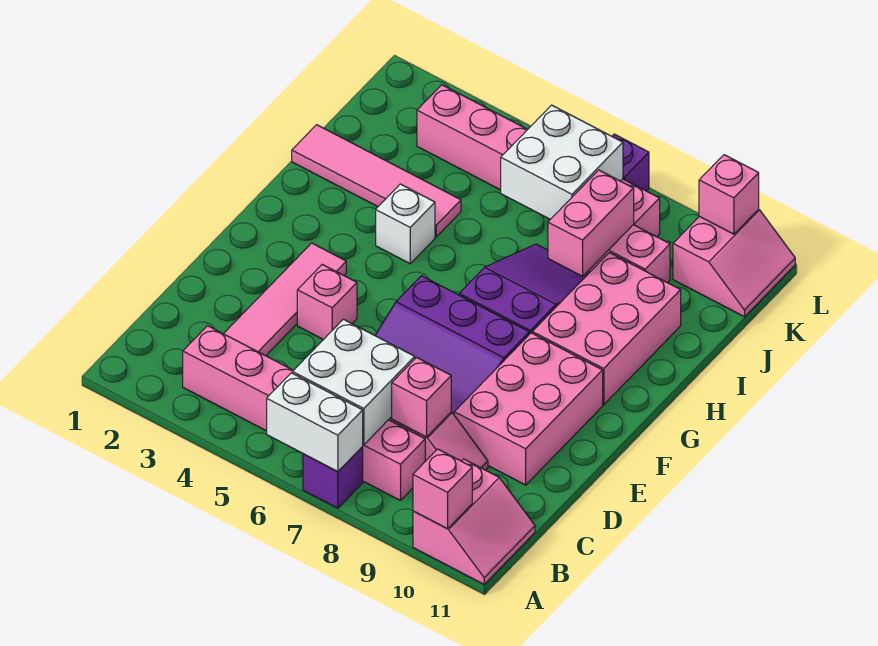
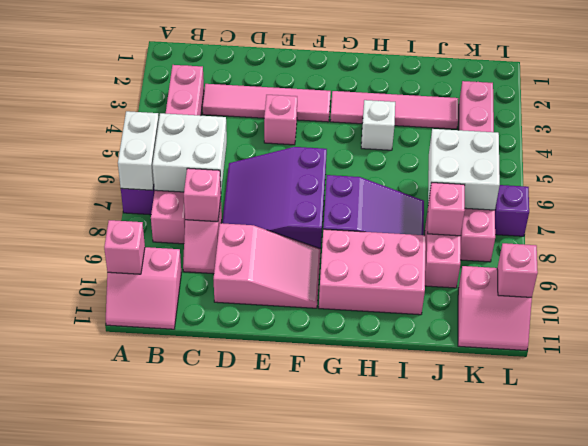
pink brick D9:F10 level 1 -> pink slope D9:F10 level 1 top D
pink tile I1:I4 level 1 -> pink tile G3:J3 level 1
pink brick I8:J8 level 2 -> pink brick J8 level 2

